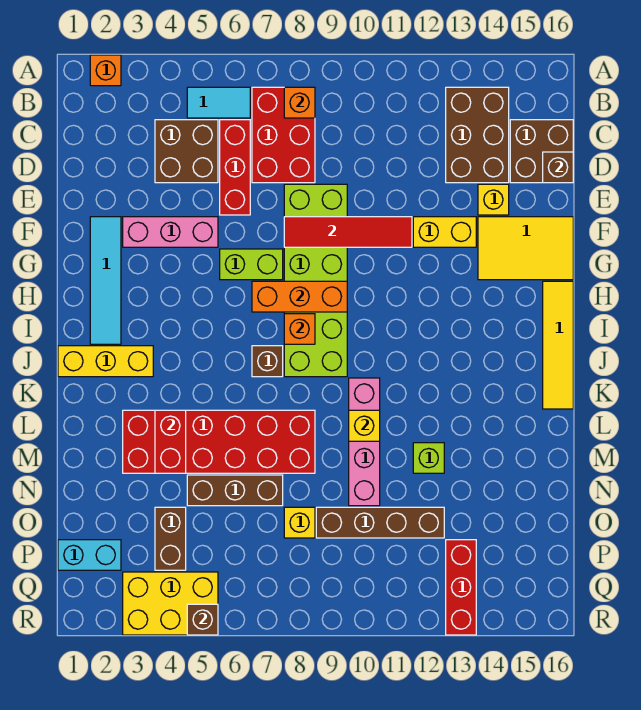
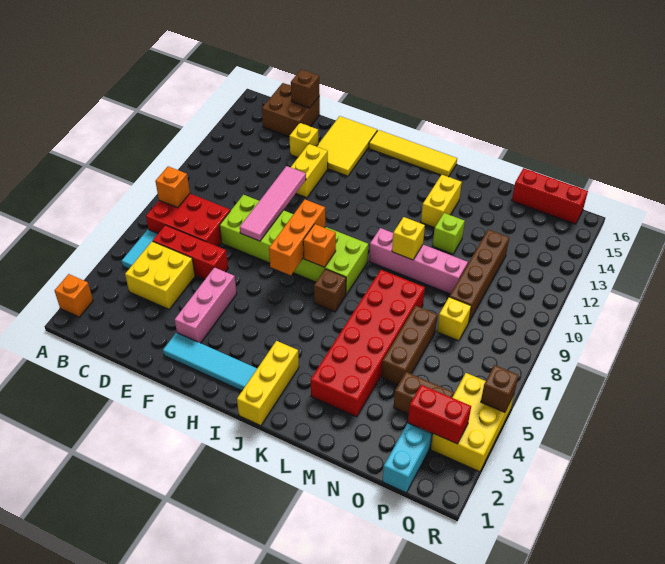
brown brick B13:D14 level 1 -> none
brown brick C4:D5 level 1 -> yellow brick C4:D5 level 1
red tile F8:F11 level 2 -> pink tile F8:F11 level 2
lime brick G6:G7 level 1 -> none
red brick L4:M4 level 2 -> red brick P3:Q3 level 2
none -> yellow brick L13:L14 level 1
red brick P13:R13 level 1 -> red brick O16:Q16 level 1

